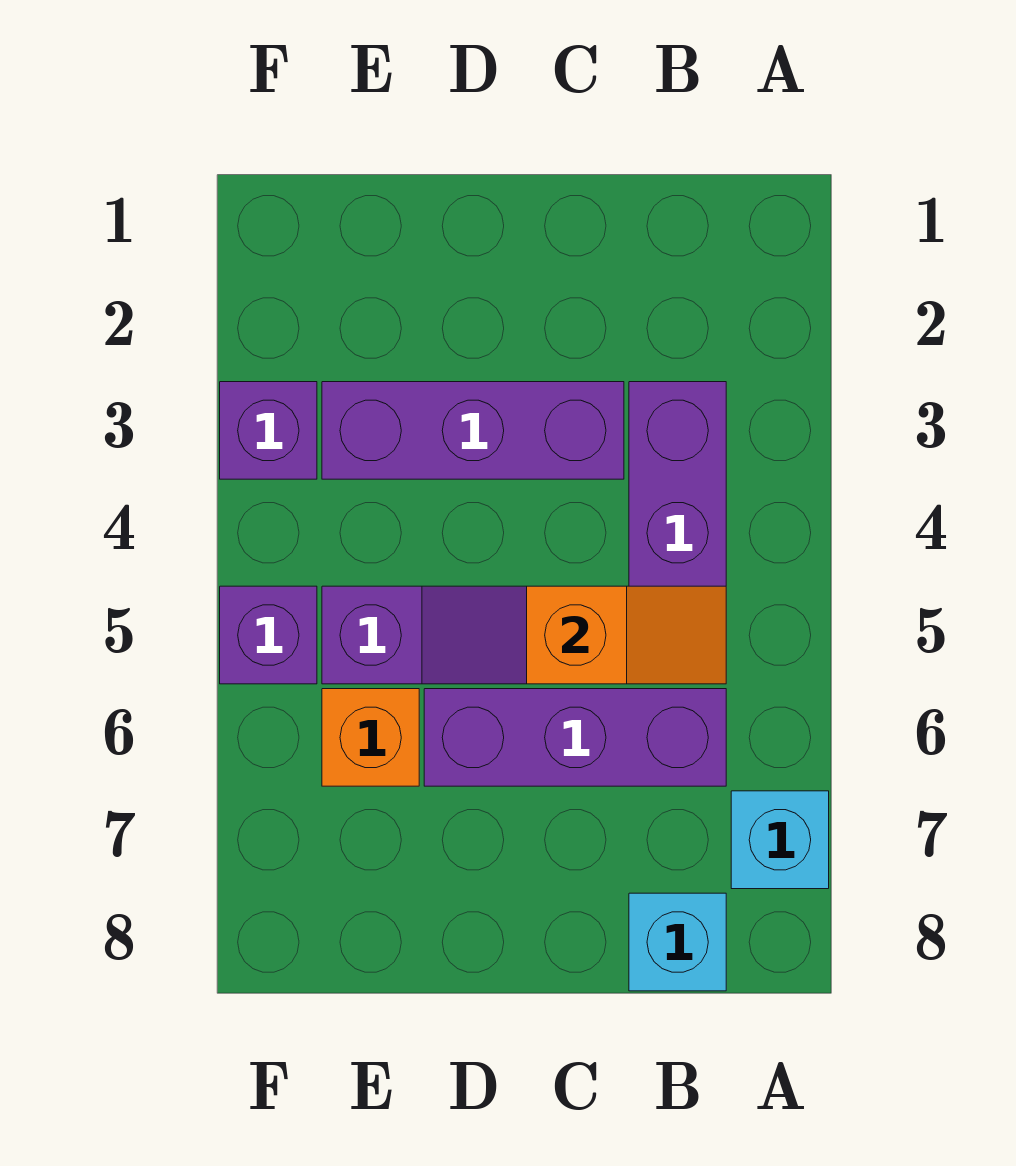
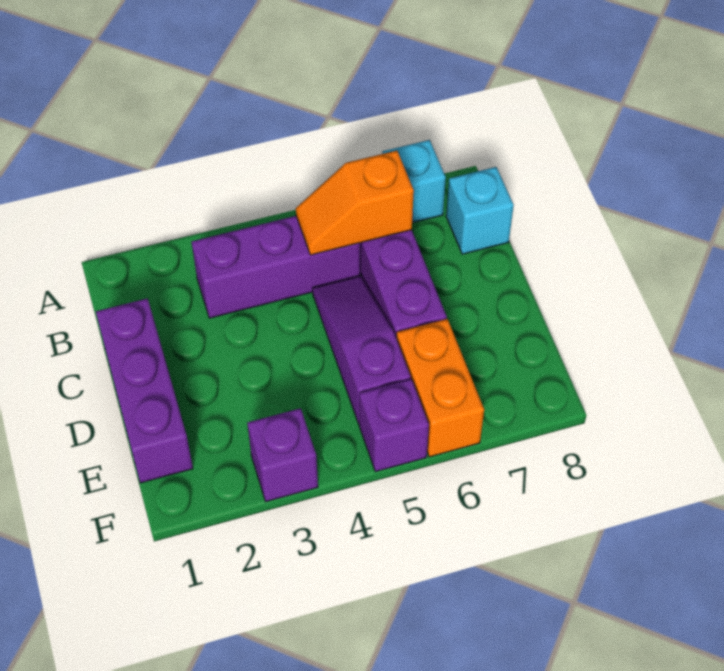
orange slope B5:C5 level 2 top C -> orange slope B5:B6 level 2 top 6
purple brick C3:E3 level 1 -> purple brick C1:E1 level 1
orange brick E6 level 1 -> orange brick E6:F6 level 1

